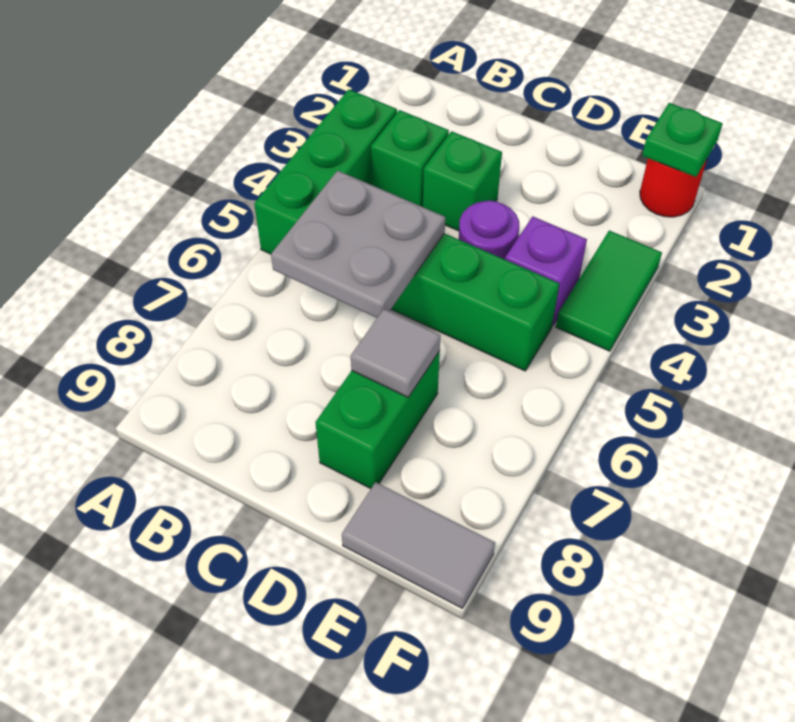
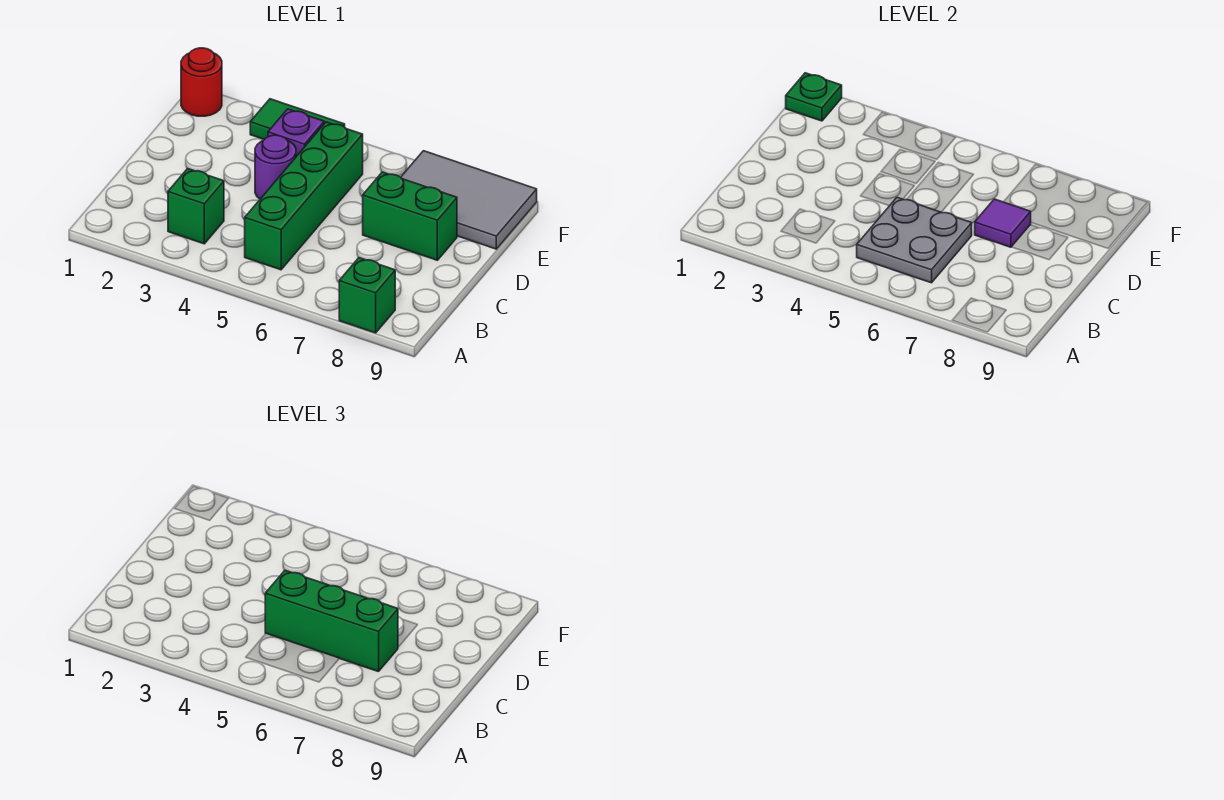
green brick A3:A5 level 1 -> green brick C5:C7 level 3
green brick C3 level 1 -> green brick A8 level 1
grey tile D7 level 2 -> purple tile D7 level 2
grey tile E9:F9 level 1 -> grey tile E7:F9 level 1

